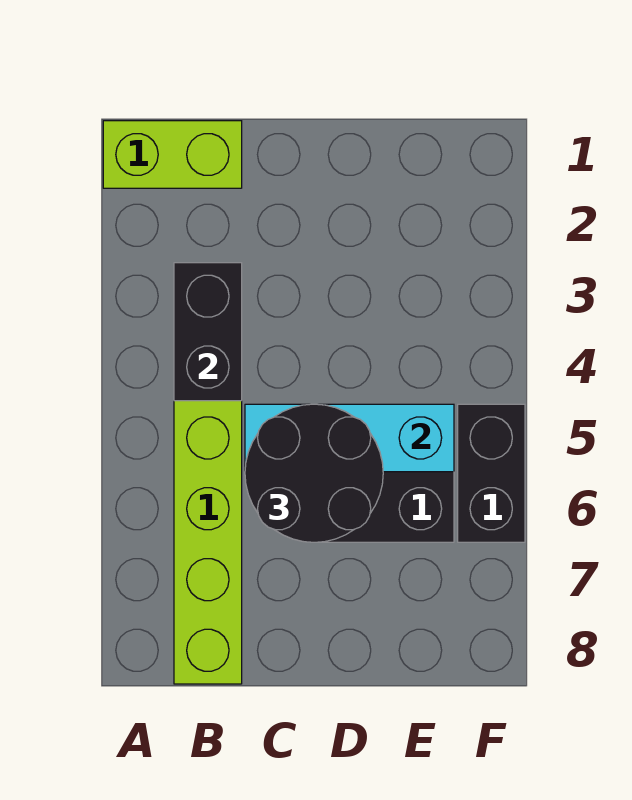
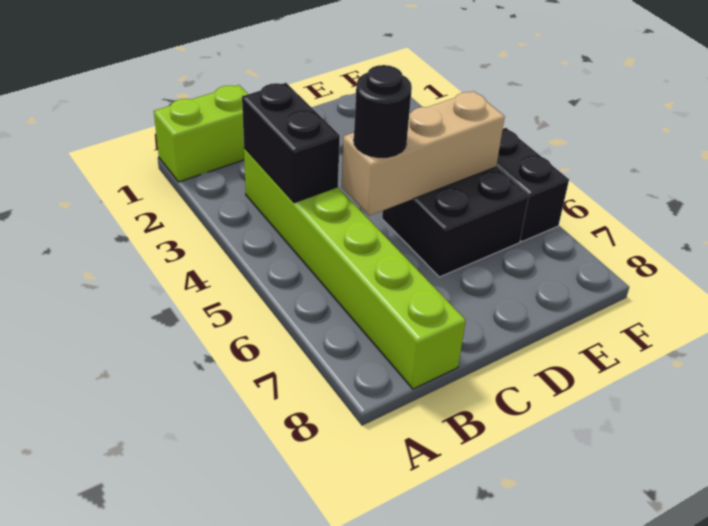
cyan brick C5:E5 level 2 -> tan brick C5:E5 level 2
black round brick C5:D6 level 3 -> black round brick C5 level 3

